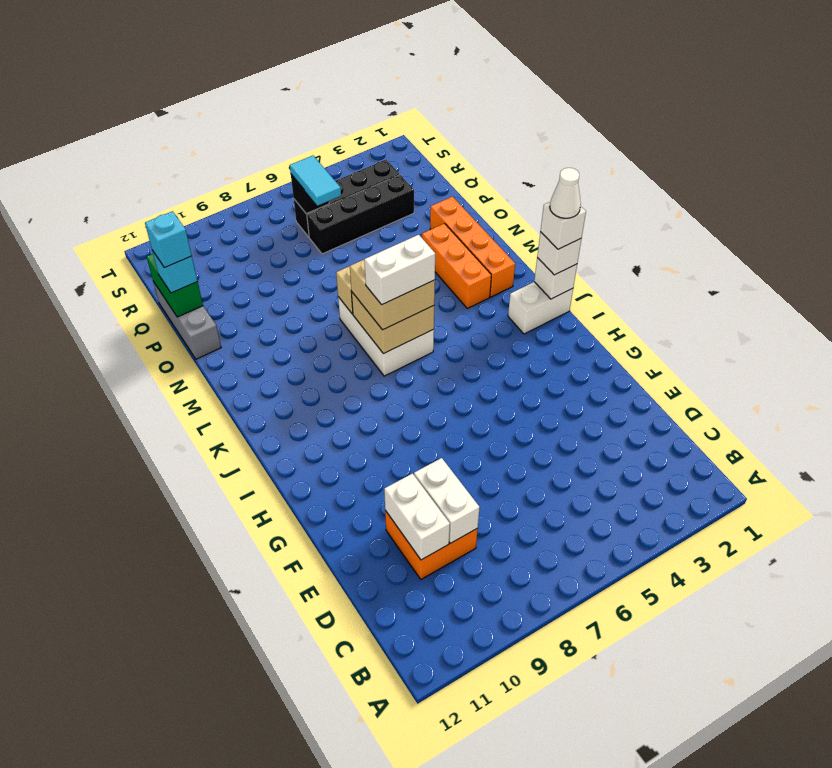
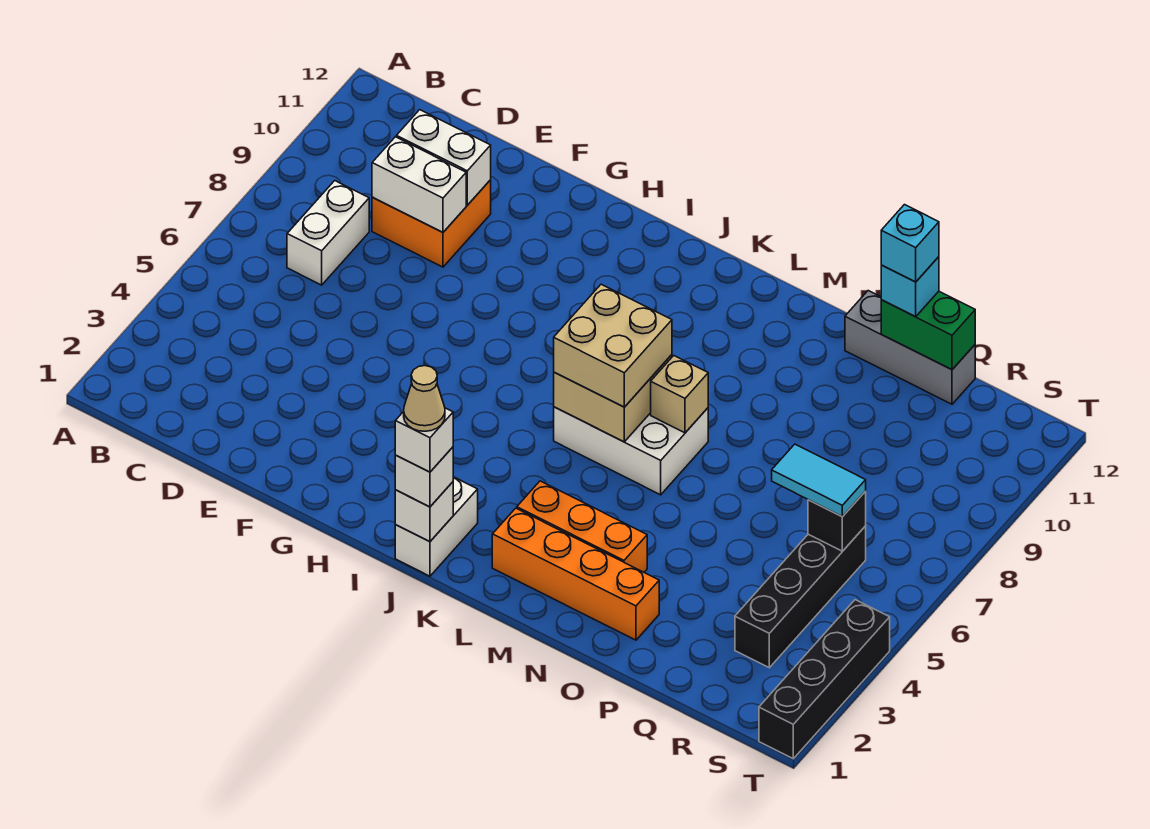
white cone J1 level 5 -> tan cone J1 level 5
white brick K6:K7 level 4 -> white brick C7:C8 level 1
black brick Q3:Q6 level 1 -> black brick T1:T4 level 1

